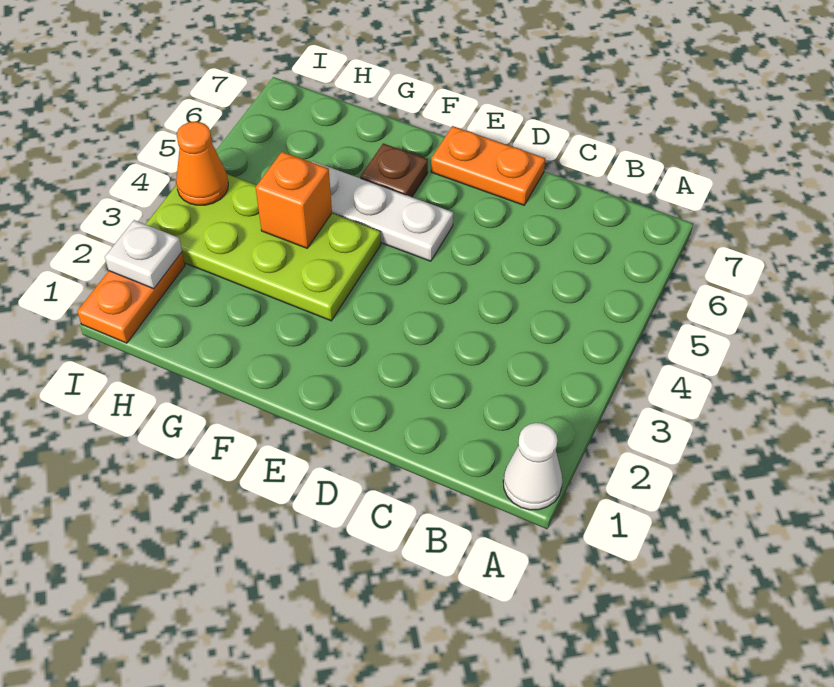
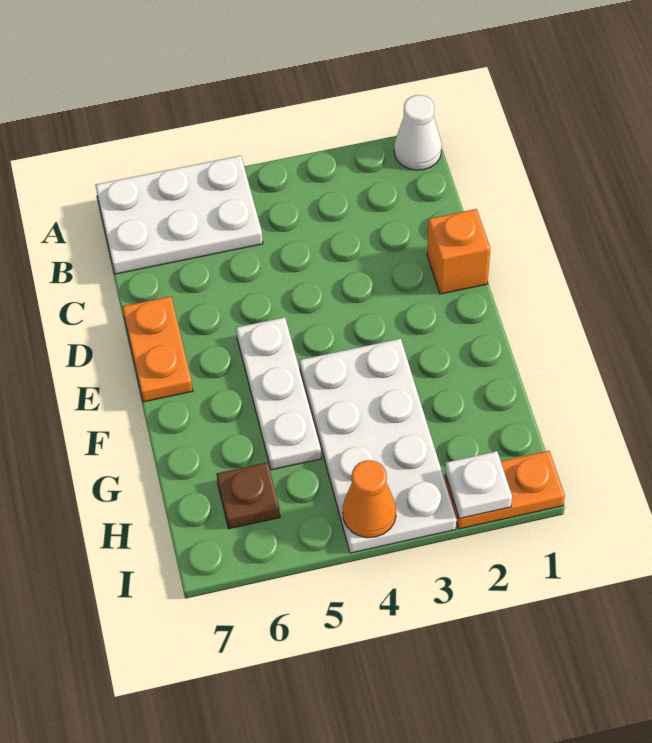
none -> white plate A5:B7 level 1
lime plate F3:I4 level 1 -> white plate F3:I4 level 1
brown plate F6 level 1 -> brown plate H6 level 1
orange brick G4 level 2 -> orange brick D1 level 1

